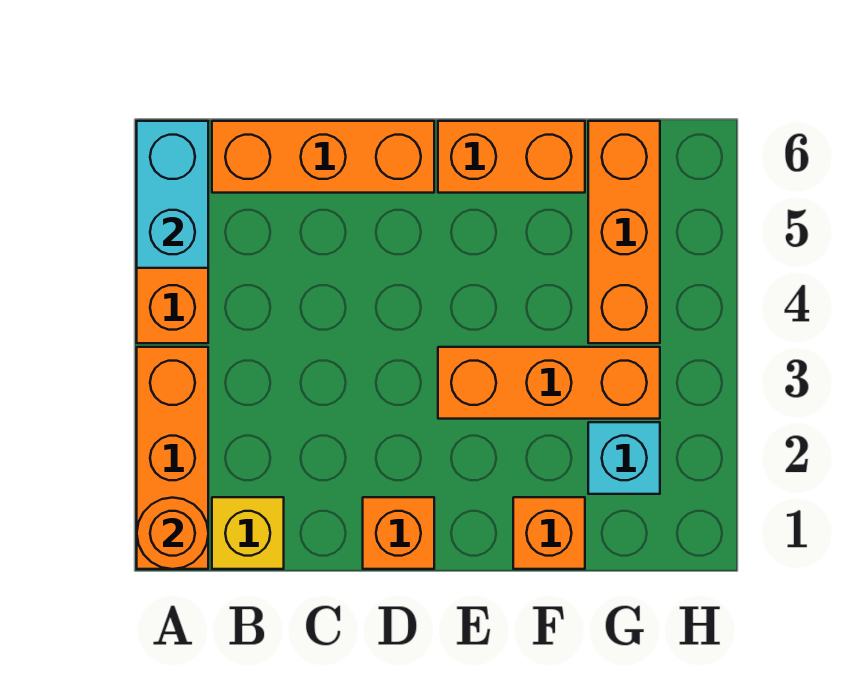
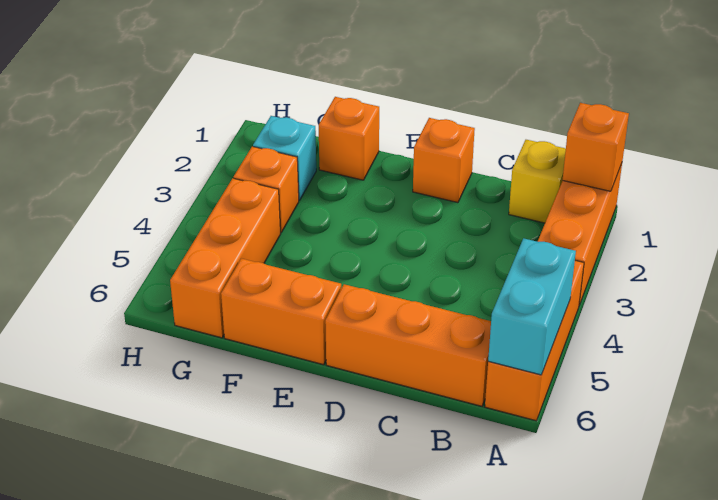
orange round brick A1 level 2 -> orange brick A1 level 2
orange brick E3:G3 level 1 -> orange brick G3 level 1

